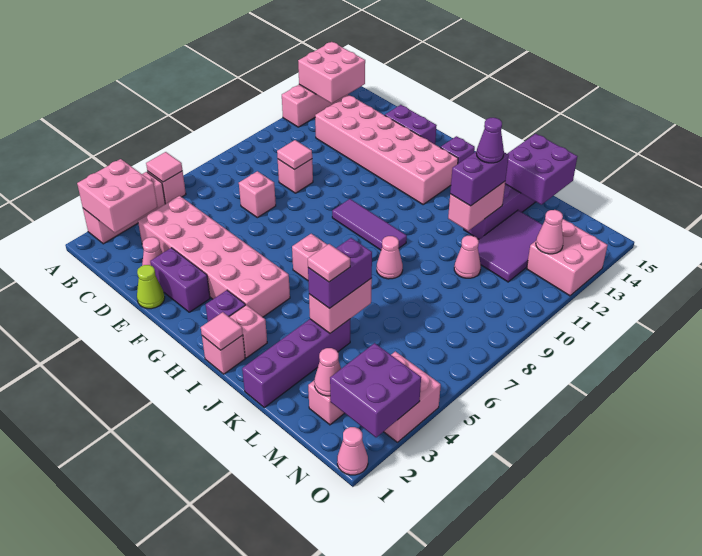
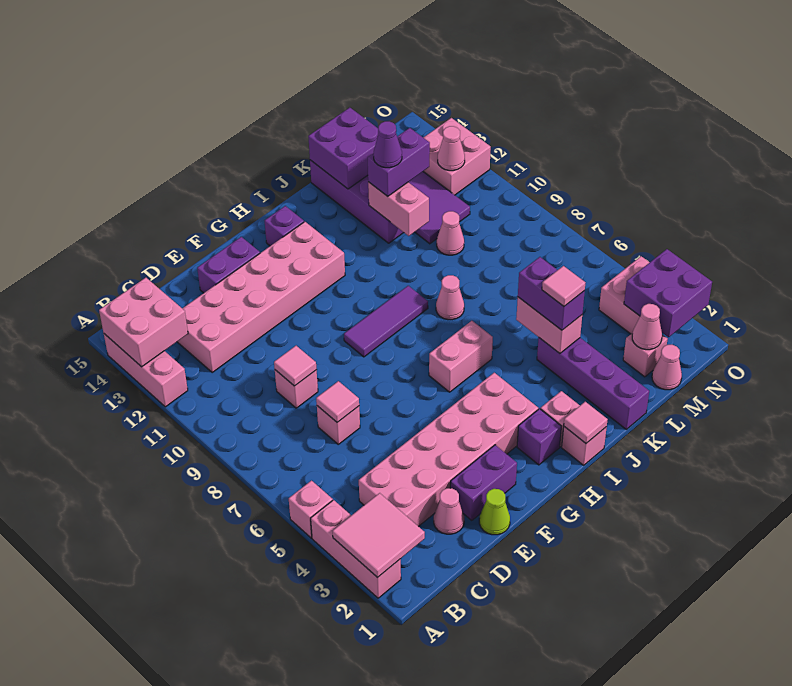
pink brick A2:B3 level 2 -> pink tile A2:B3 level 2
pink tile A5 level 2 -> pink tile D7 level 2
purple brick K11:K12 level 3 -> purple brick K12:L12 level 3
pink cone O1 level 1 -> pink cone M1 level 1

